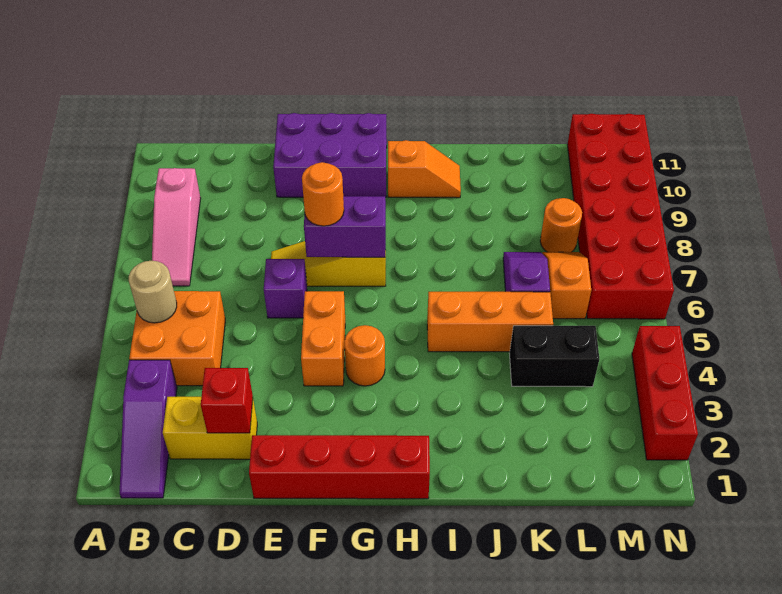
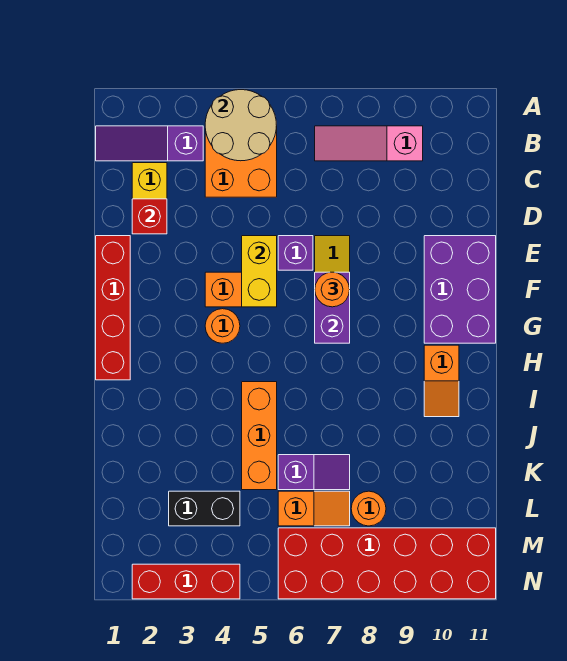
tan round brick B5 level 2 -> tan round brick A4:B5 level 2
none -> yellow brick E5:F5 level 2
black brick K4:L4 level 1 -> black brick L3:L4 level 1

